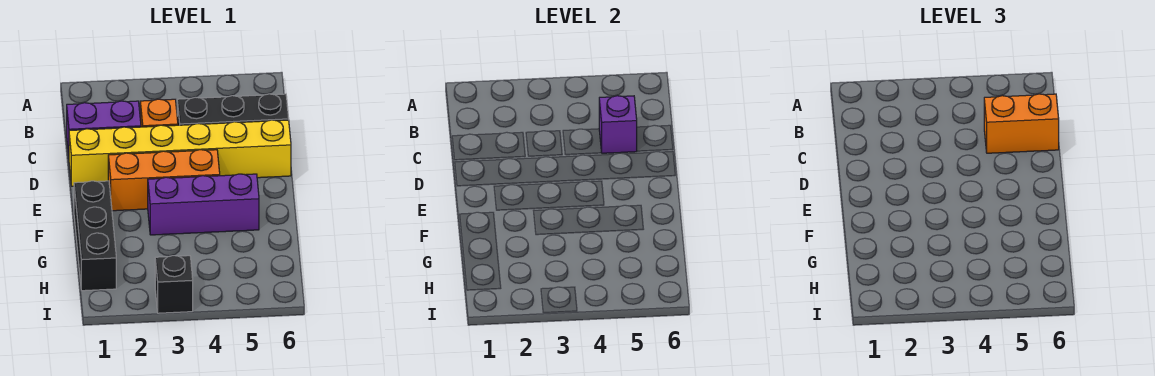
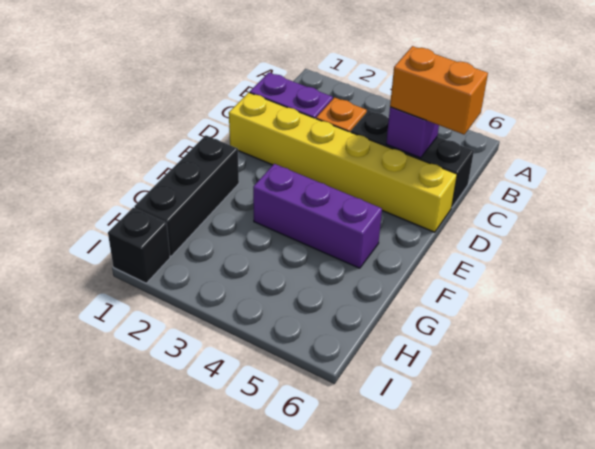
orange brick E2:E4 level 1 -> none
black brick I3 level 1 -> black brick I1 level 1

